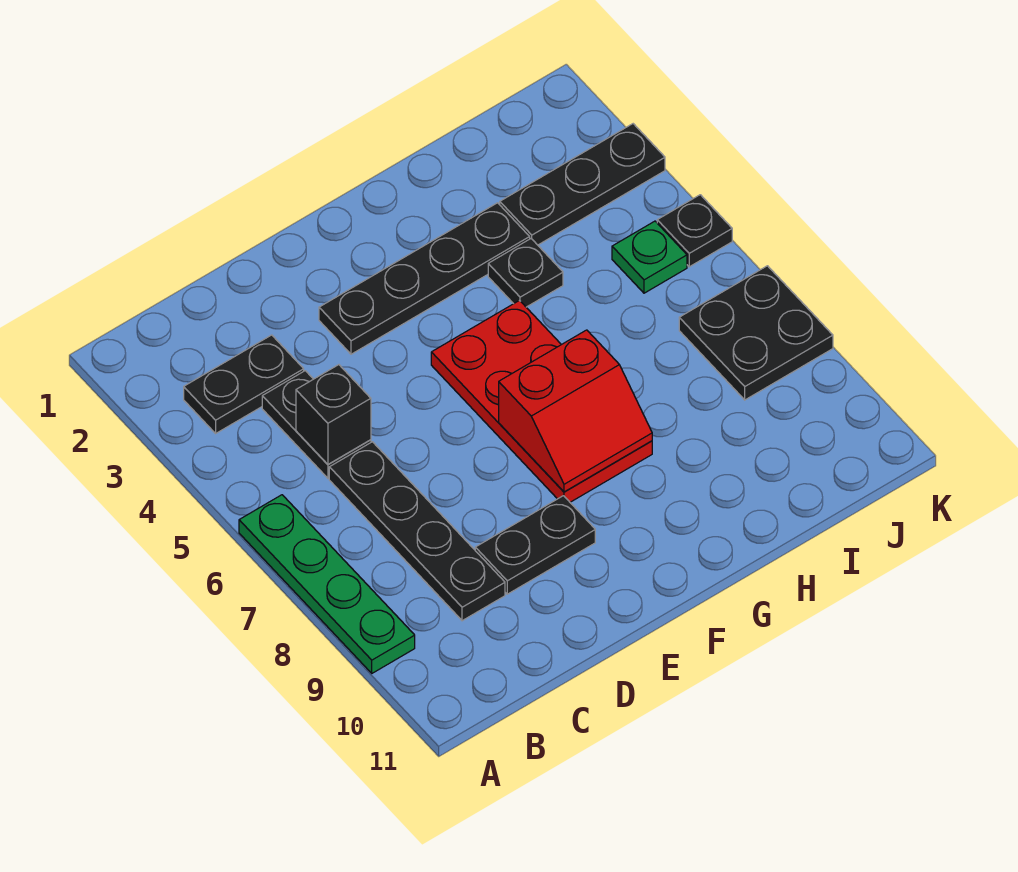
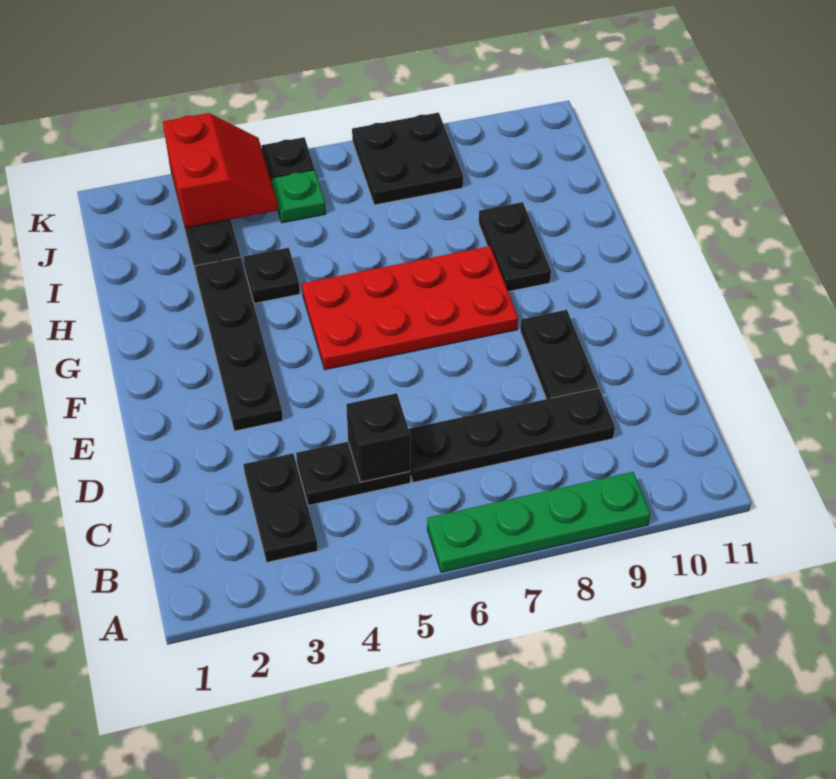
red slope F7:G8 level 2 top 7 -> red slope J3:K4 level 2 top 3
none -> black plate G9:H9 level 1

